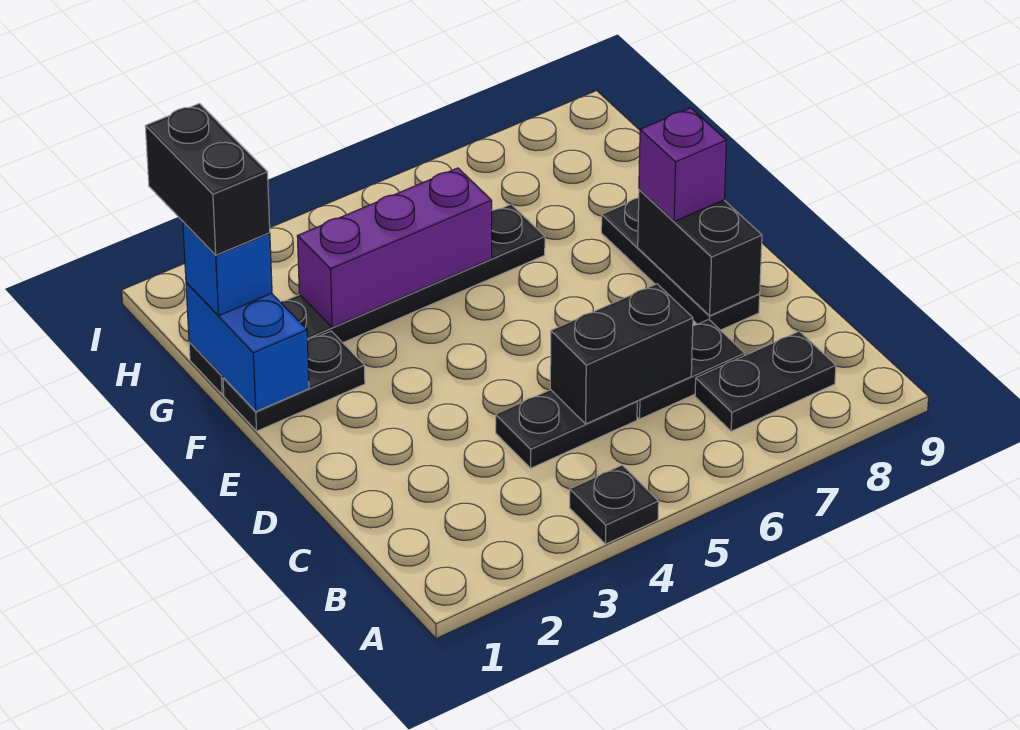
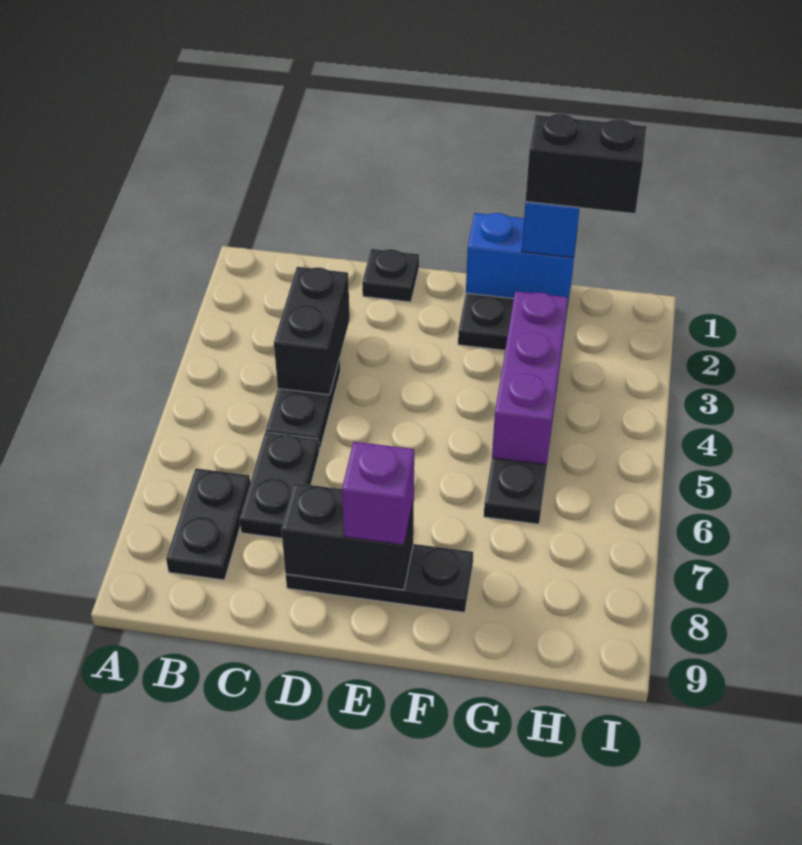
black plate A4 level 1 -> black plate D1 level 1
black brick C5:C6 level 2 -> black brick C3:C4 level 2

